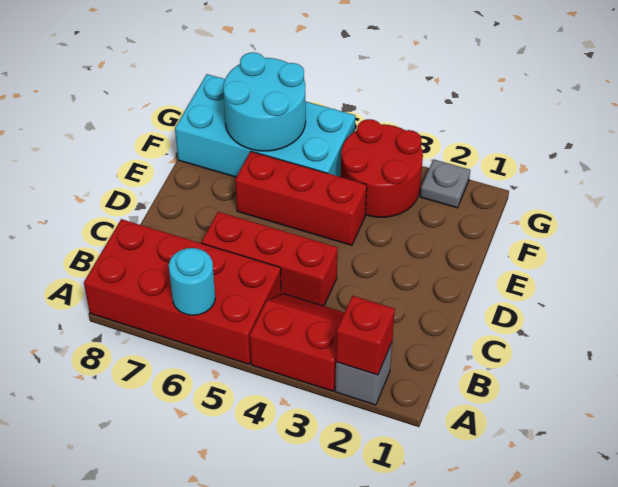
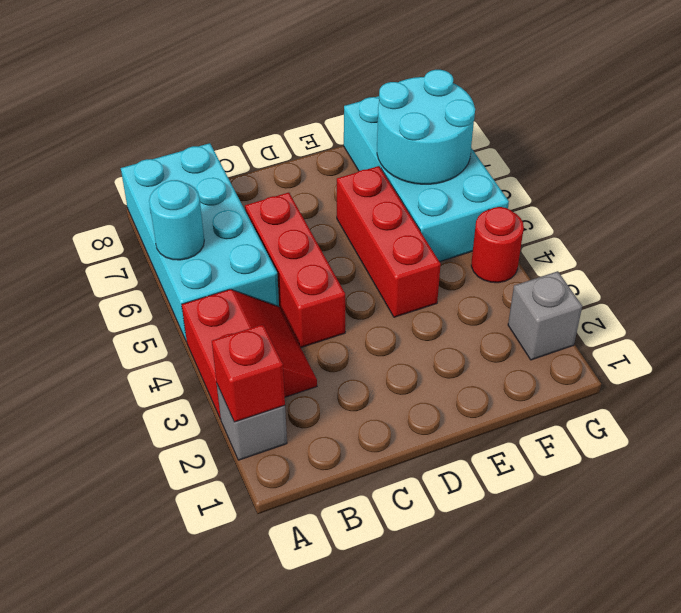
red brick A5:B8 level 1 -> cyan brick A5:B8 level 1
red round brick F3:G4 level 1 -> red round brick G4 level 1
grey plate G2 level 1 -> grey brick G2 level 1

